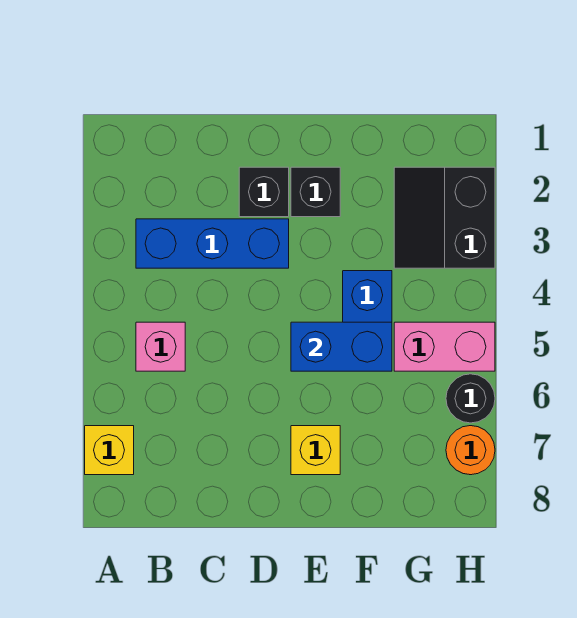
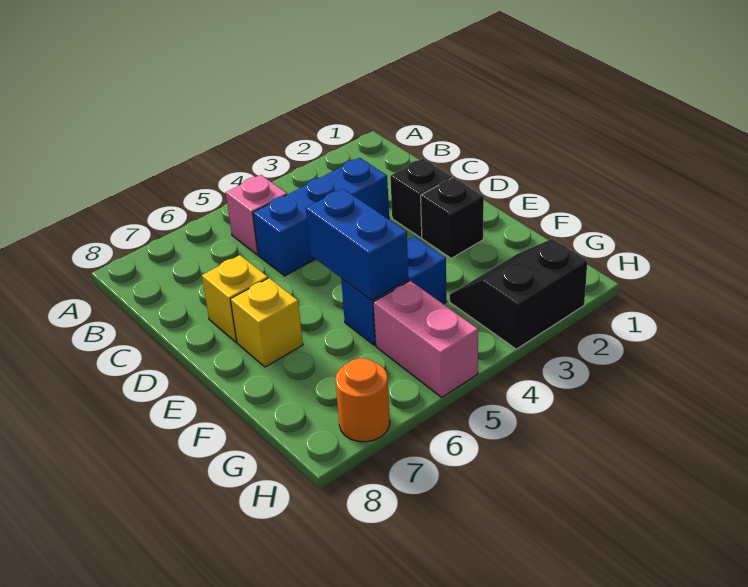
yellow brick A7 level 1 -> yellow brick D7 level 1
blue brick B3:D3 level 1 -> blue brick C3:C5 level 1
black round brick H6 level 1 -> none

